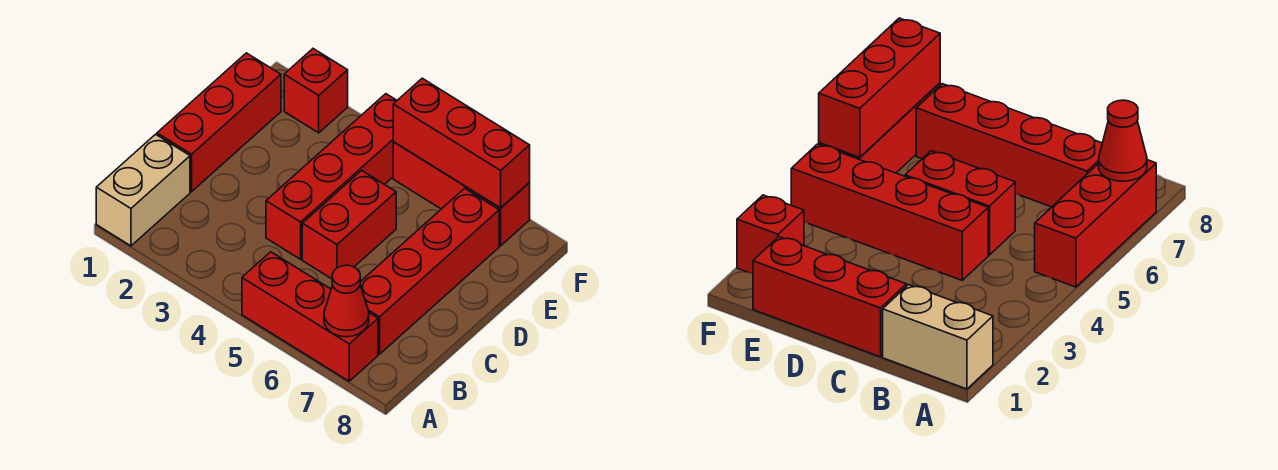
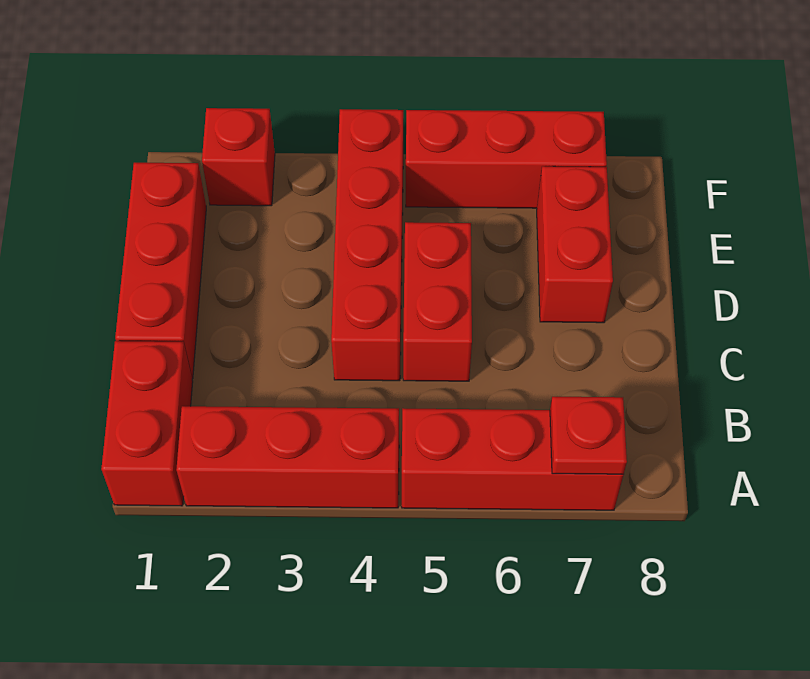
tan brick A1:B1 level 1 -> red brick A1:B1 level 1
red cone A7 level 2 -> red plate A7 level 2
red brick B7:E7 level 1 -> red brick D7:E7 level 1
red brick F5:F7 level 2 -> red brick A2:A4 level 1

